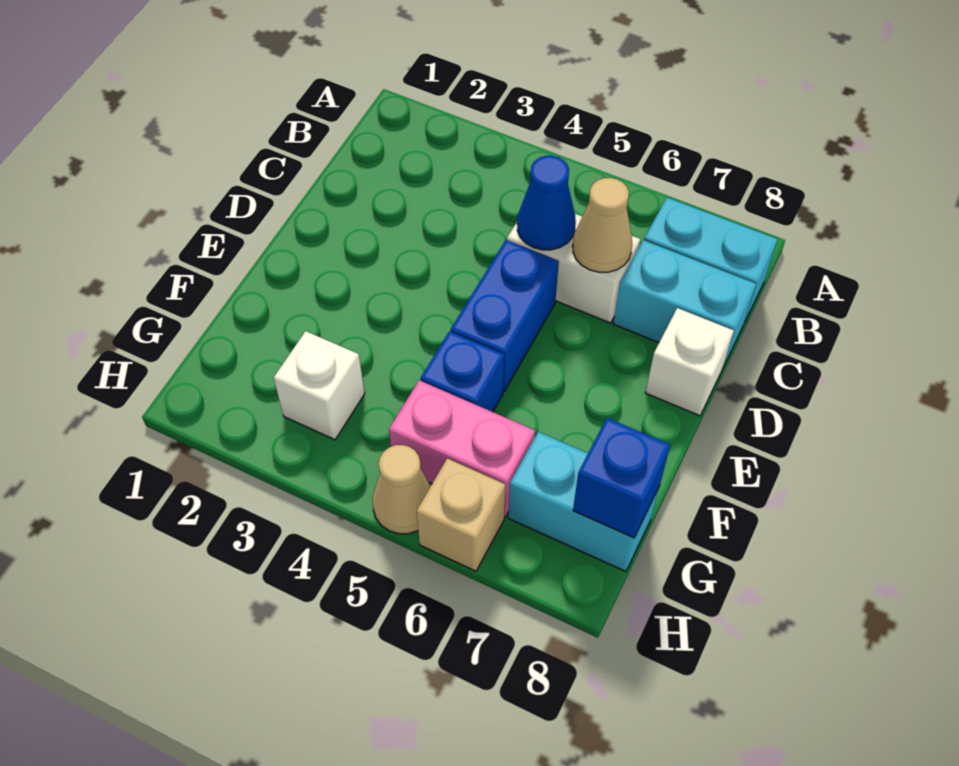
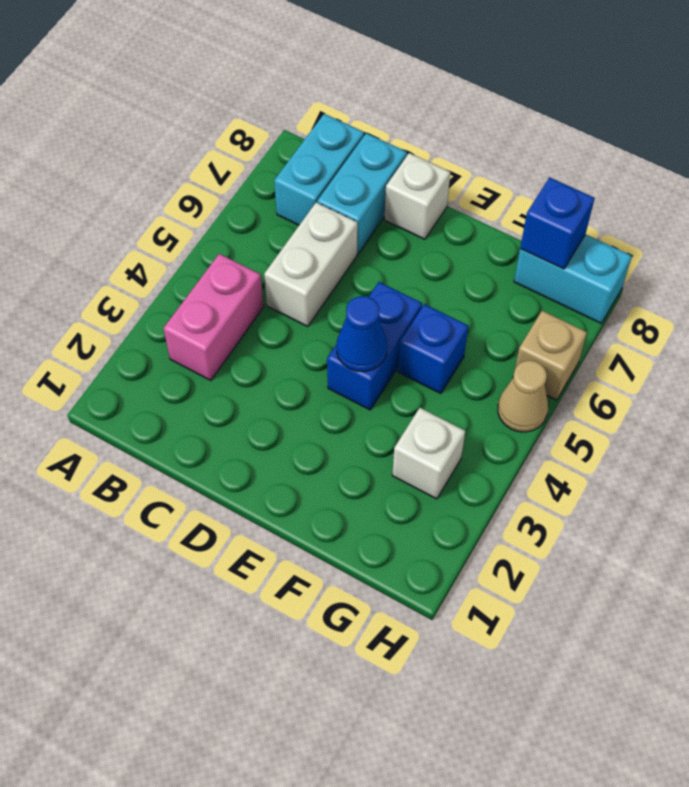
blue cone C5 level 2 -> blue cone E4 level 2
tan cone C6 level 2 -> none
blue brick D5:E5 level 1 -> blue brick E4:E5 level 1
pink brick G5:G6 level 1 -> pink brick B3:B4 level 1
cyan brick G7:G8 level 1 -> cyan brick G8:H8 level 1

